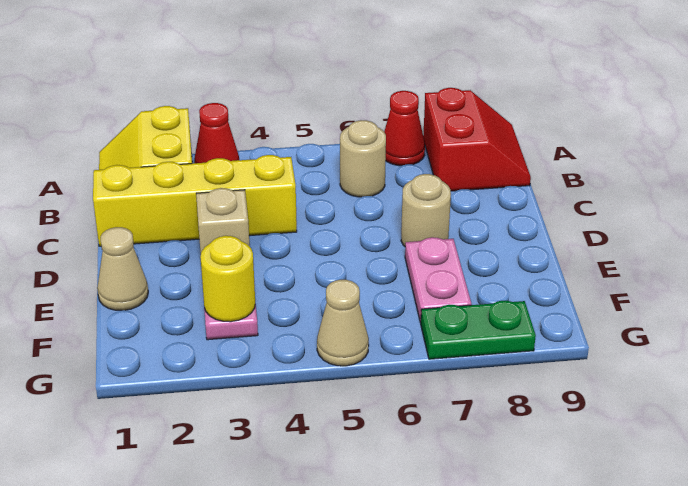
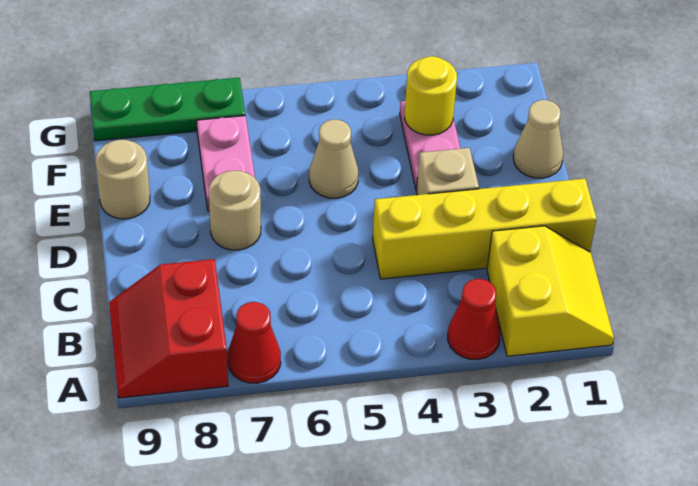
tan round brick B6 level 1 -> tan round brick E9 level 1
tan cone G5 level 1 -> tan cone E5 level 1
green plate G7:G8 level 1 -> green plate G7:G9 level 1

